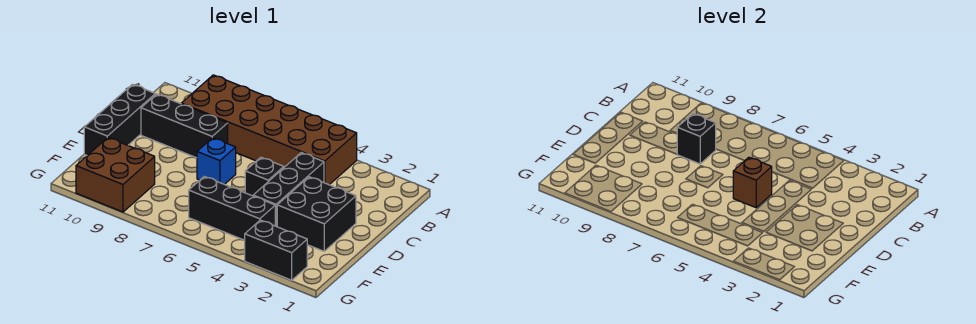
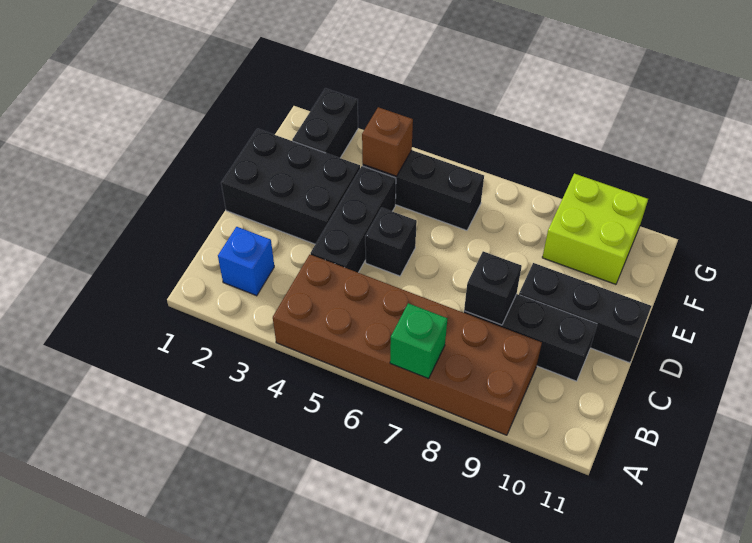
none -> green brick A7 level 2
black brick C11:E11 level 1 -> black brick D9:D11 level 1
black brick D2:E3 level 1 -> black brick D1:E3 level 1
brown brick D5 level 2 -> brown brick F4 level 2
blue brick D7 level 1 -> blue brick B2 level 1
brown brick F9:G10 level 1 -> lime brick F9:G10 level 1
black brick G2:G3 level 1 -> black brick F2:G2 level 1

